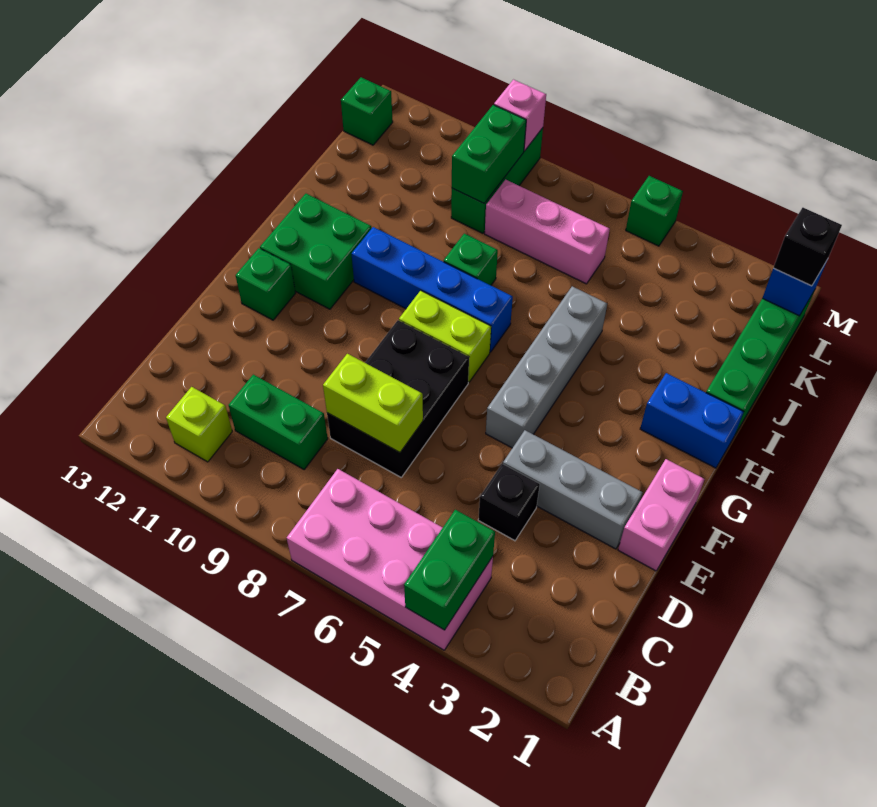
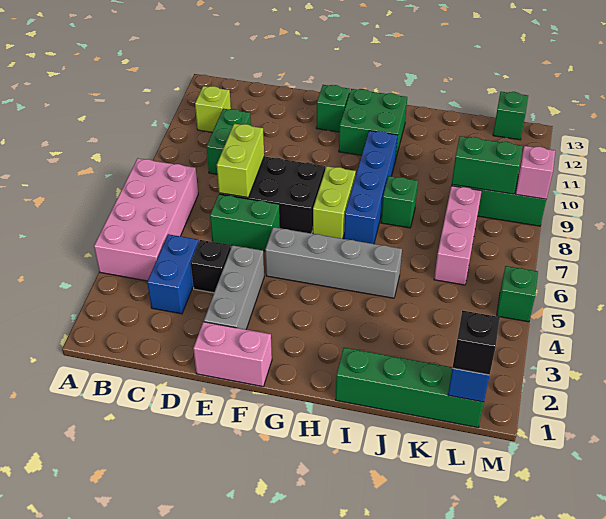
green brick A4:B4 level 2 -> green brick D6:E6 level 1
blue brick H1:H2 level 1 -> blue brick C3:C4 level 1

